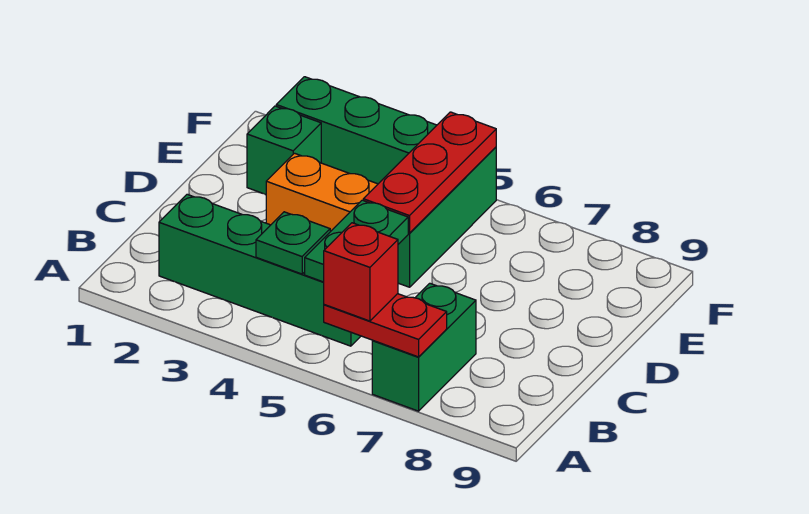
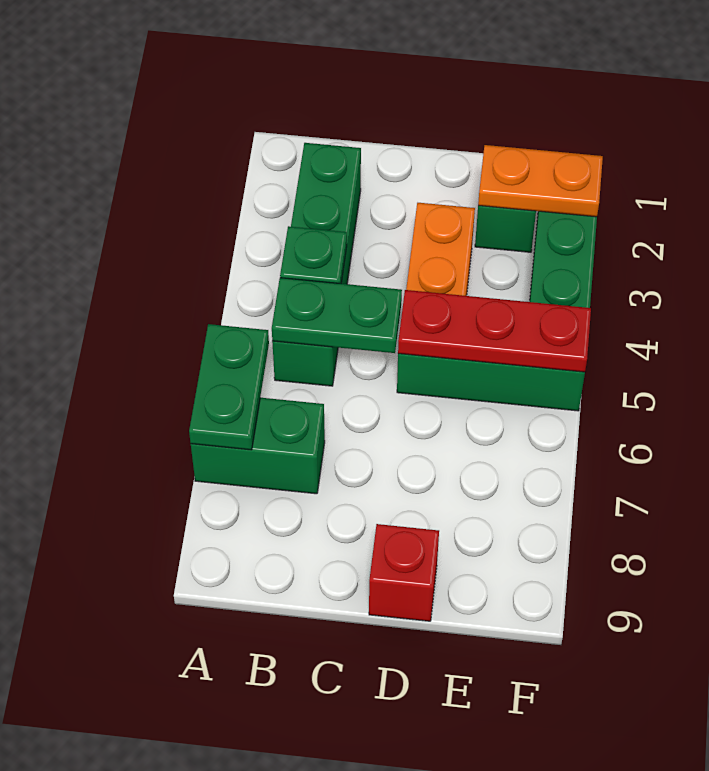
red plate A6:A7 level 2 -> green plate A6:A7 level 2
red brick A6 level 3 -> red brick D9 level 1
none -> orange plate E2:F2 level 2

